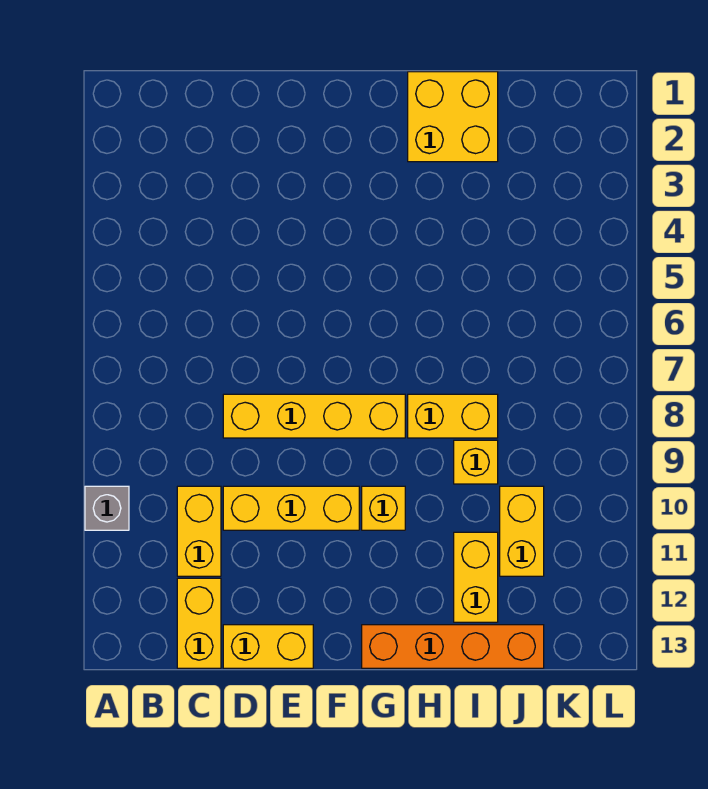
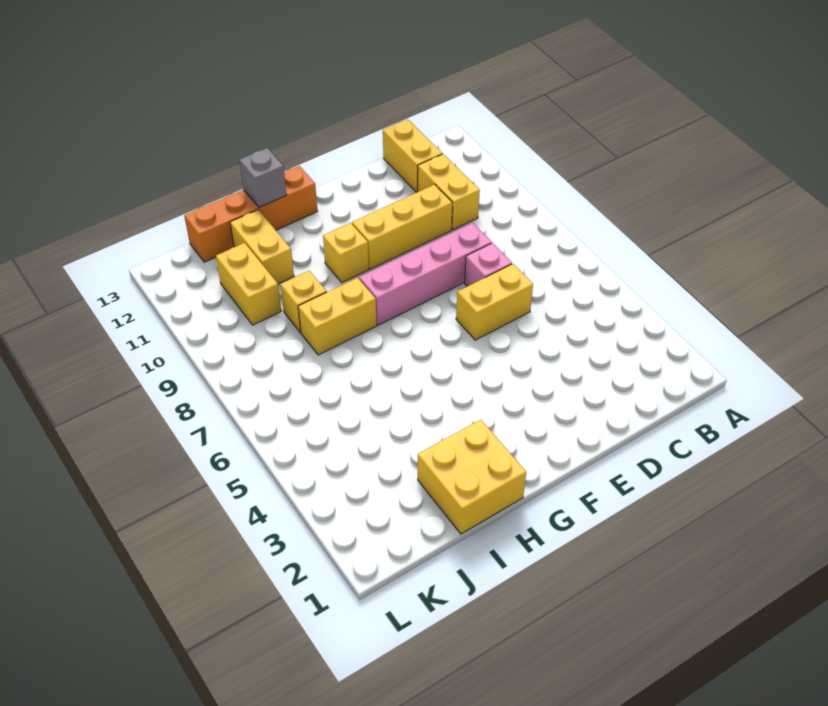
grey brick A10 level 1 -> grey brick H13 level 2
none -> pink brick D7 level 1
yellow brick D8:G8 level 1 -> pink brick D8:G8 level 1
yellow brick D13:E13 level 1 -> yellow brick D6:E6 level 1

